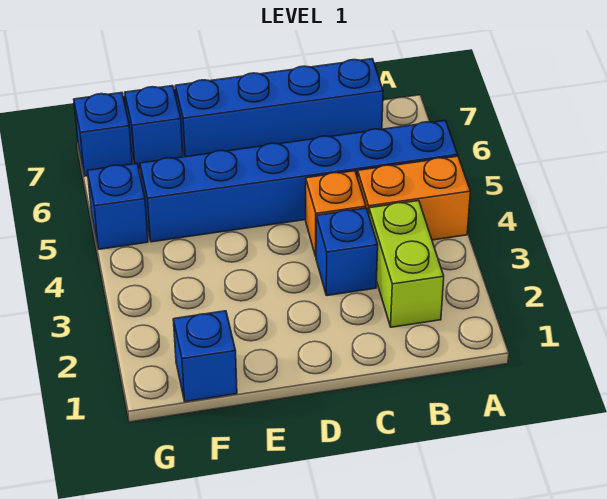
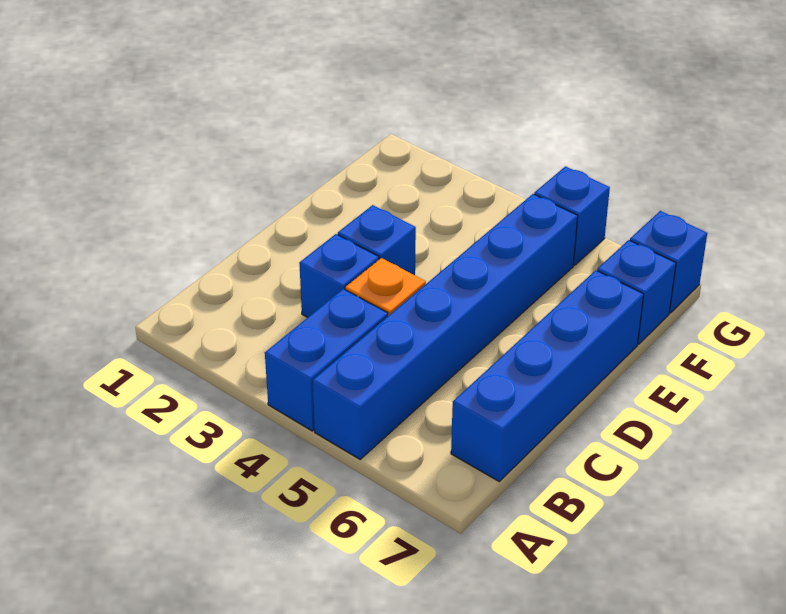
orange brick A4:B4 level 1 -> blue brick A4:B4 level 1
lime brick B2:B3 level 1 -> none
blue brick F1 level 1 -> blue brick D3 level 1

